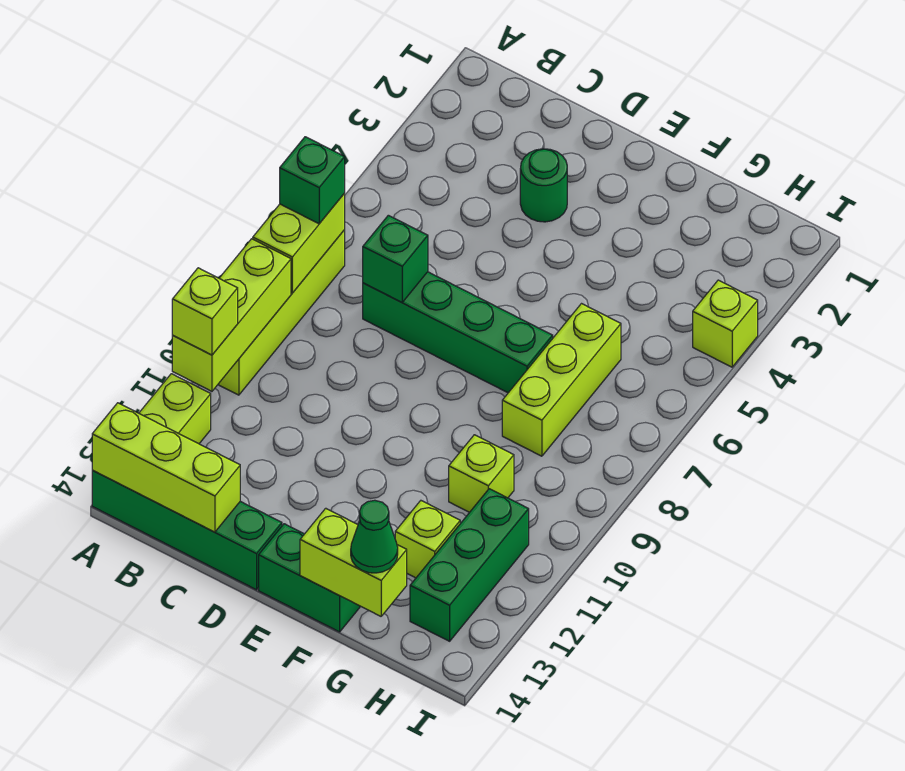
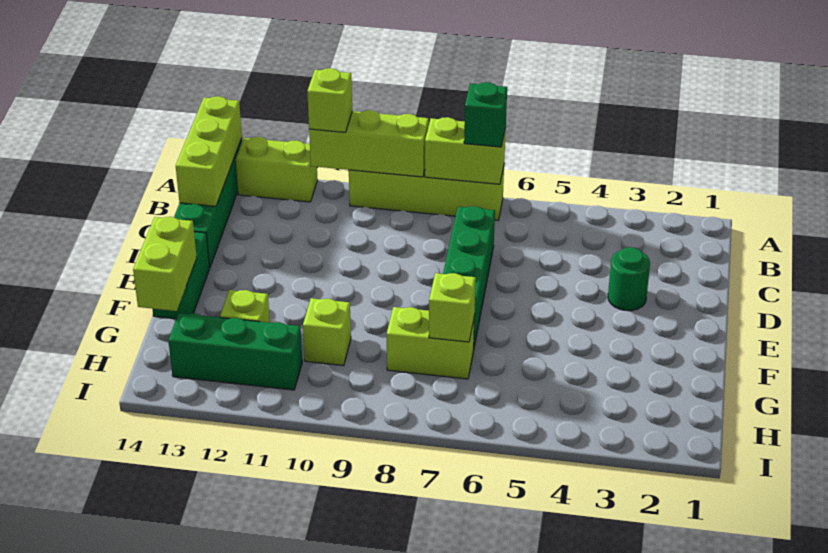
green brick C7 level 2 -> none
lime brick G6:G8 level 1 -> lime brick G7:G8 level 1
green cone G14 level 3 -> none
lime brick I4 level 1 -> lime brick G7 level 2

